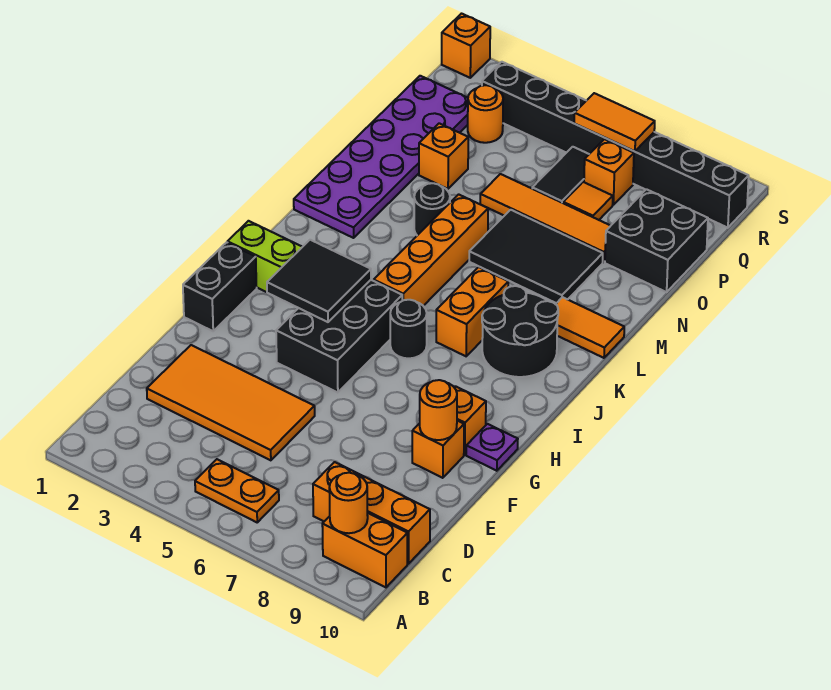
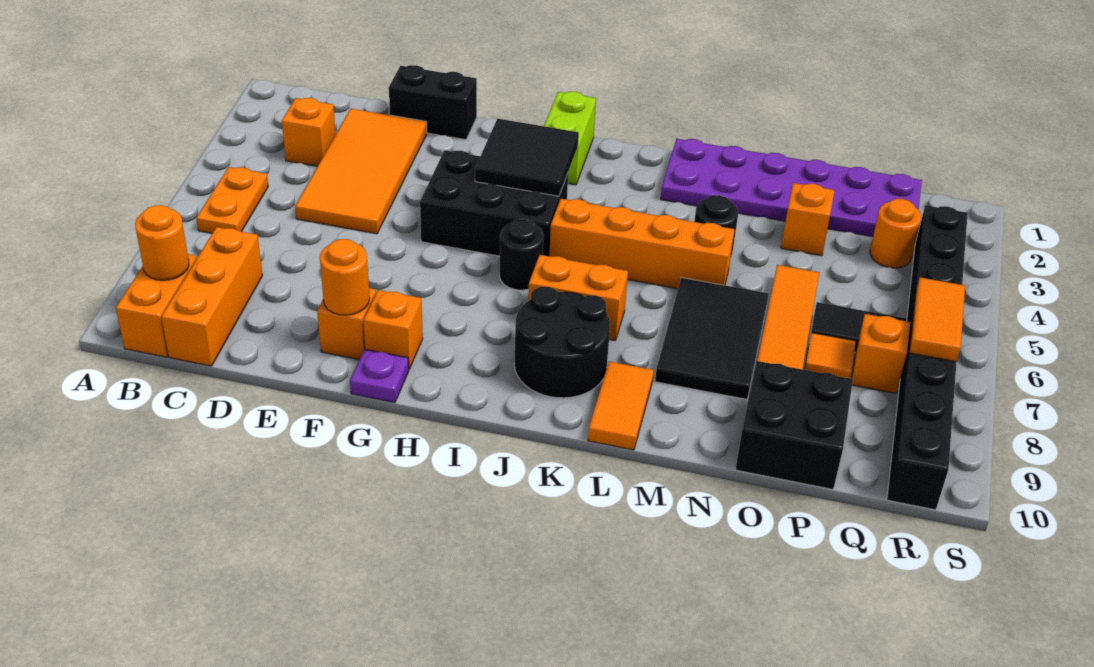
black brick G1:H1 level 1 -> black brick E1:F1 level 1
orange brick S1 level 1 -> orange brick C3 level 1

